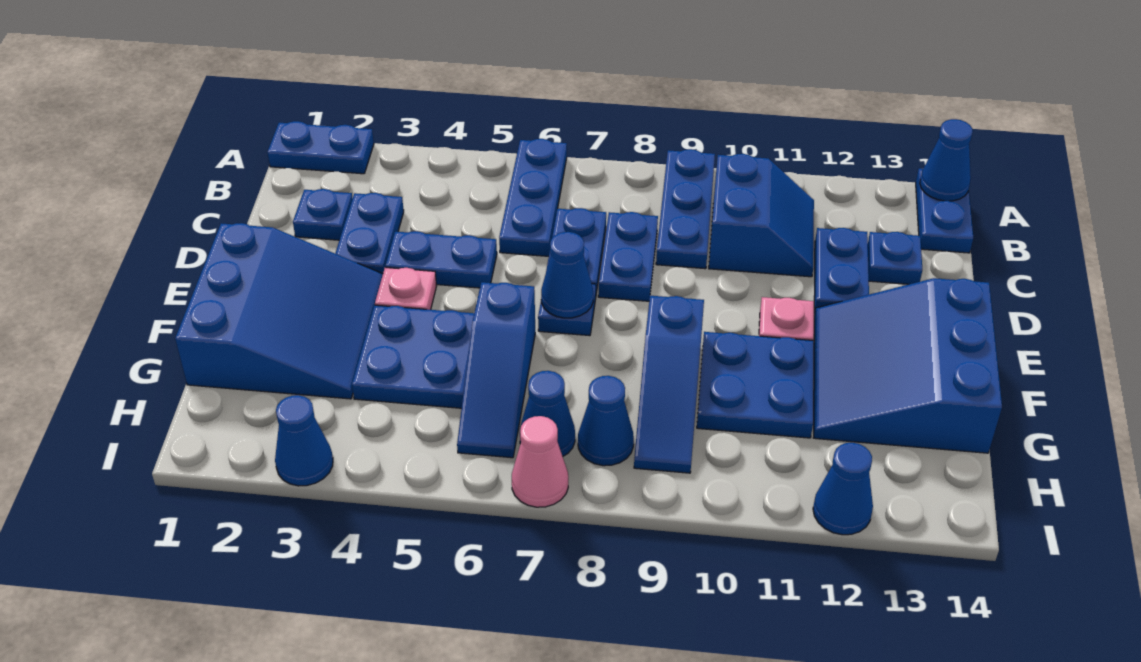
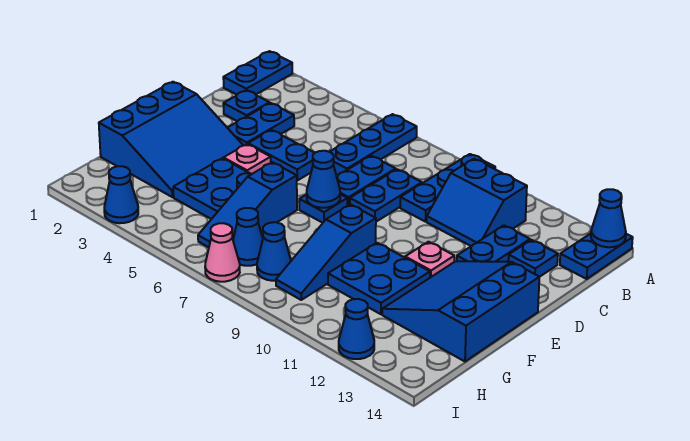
blue plate A1:A2 level 1 -> blue plate A1:B1 level 1
blue slope B10:C11 level 1 top 10 -> blue slope B10:C11 level 1 top B

